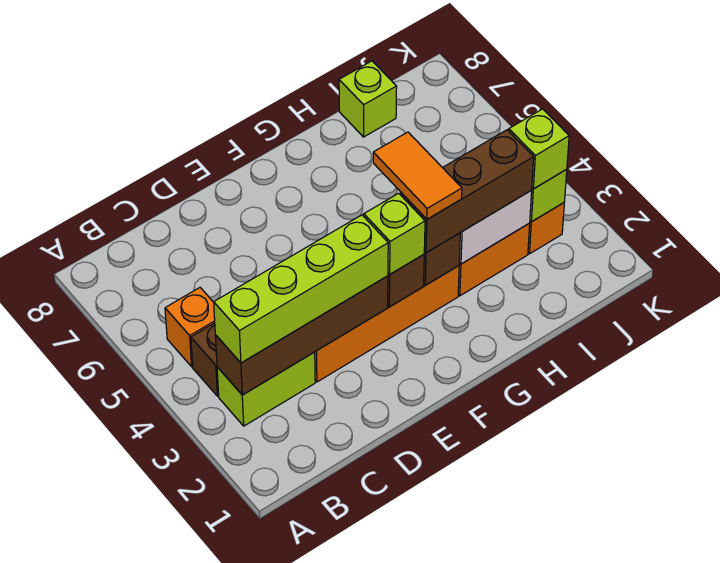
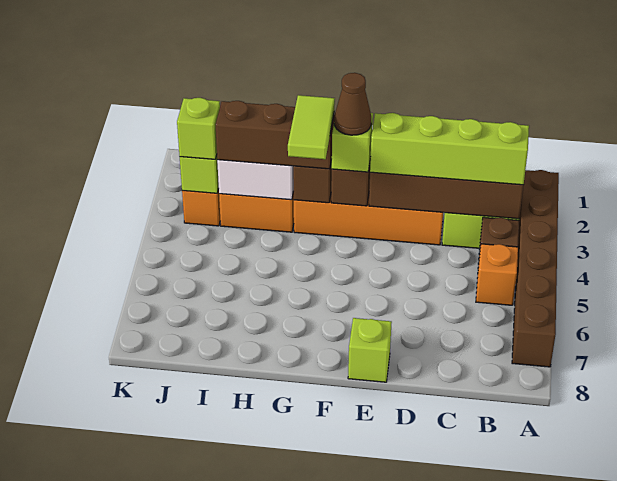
none -> brown brick A2:A7 level 1
none -> brown cone F3 level 4
orange tile G3:G4 level 4 -> lime tile G3:G4 level 4
lime brick I8 level 1 -> lime brick E8 level 1

